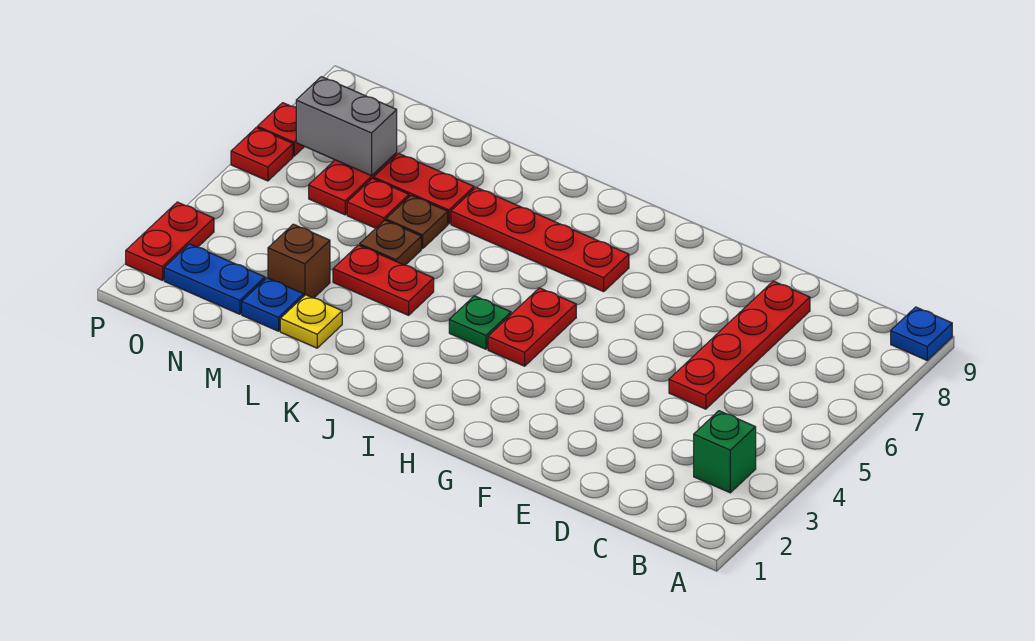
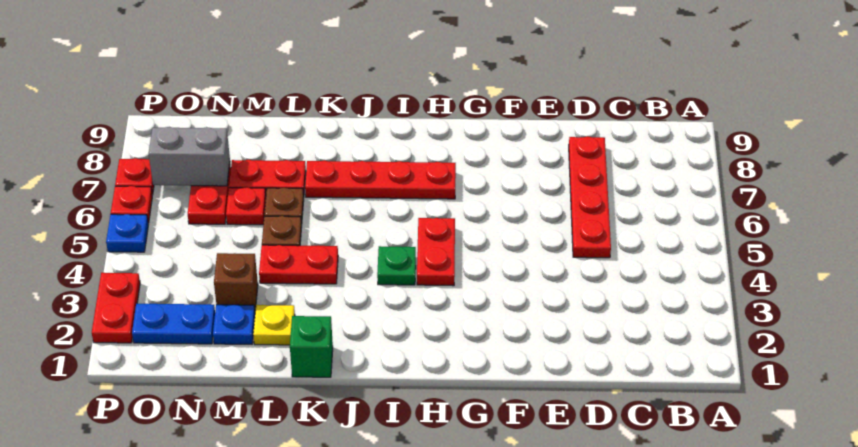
blue plate A9 level 1 -> blue plate P5 level 1
green brick B3 level 1 -> green brick K1 level 1

